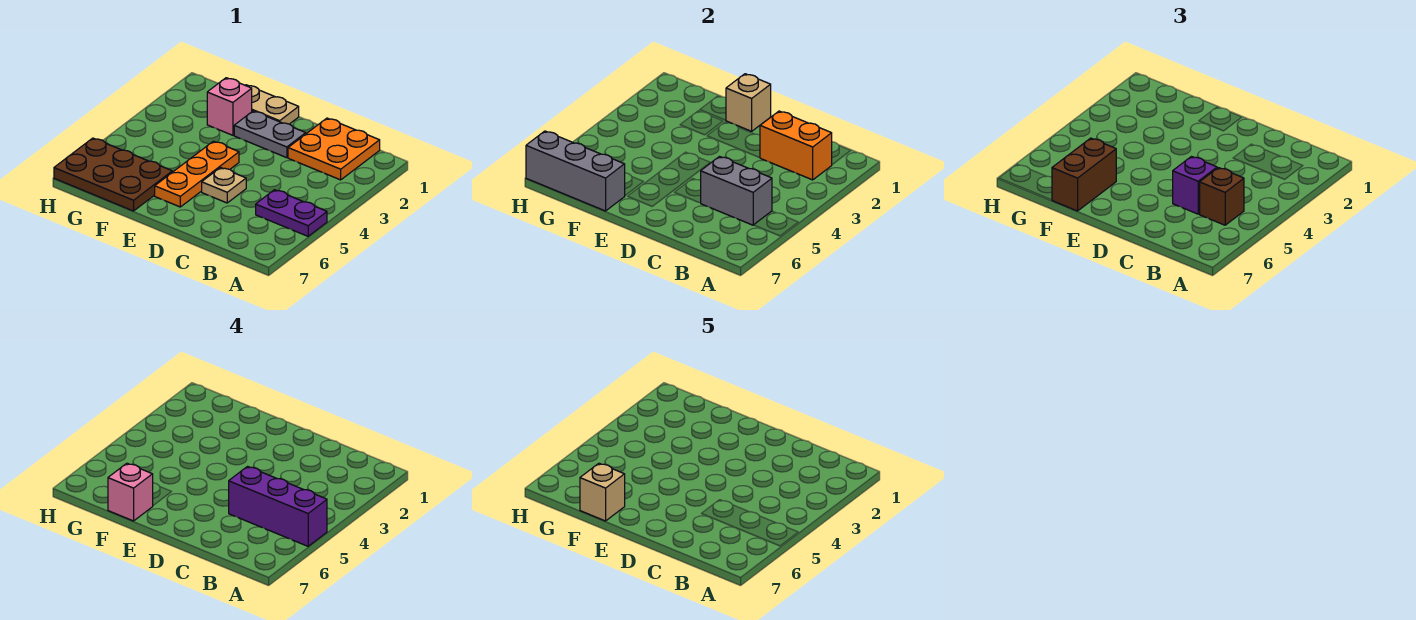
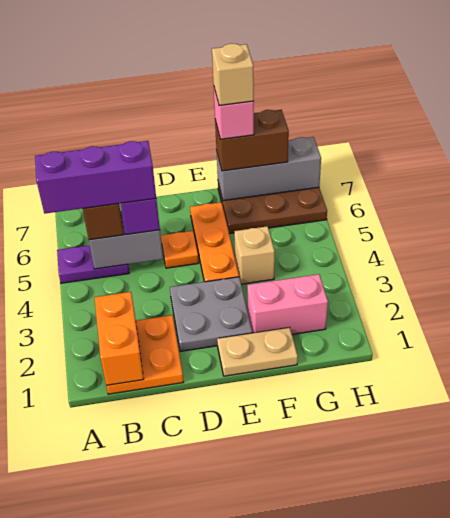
orange brick B2:C2 level 2 -> orange brick B1:B2 level 2
grey plate D2:E2 level 1 -> grey plate D2:E3 level 1
tan plate D5 level 1 -> orange plate D5 level 1
tan brick E1 level 2 -> tan brick F4 level 1
pink brick F2 level 1 -> pink brick F2:G2 level 1
brown brick F6:F7 level 3 -> brown brick F7:G7 level 3

